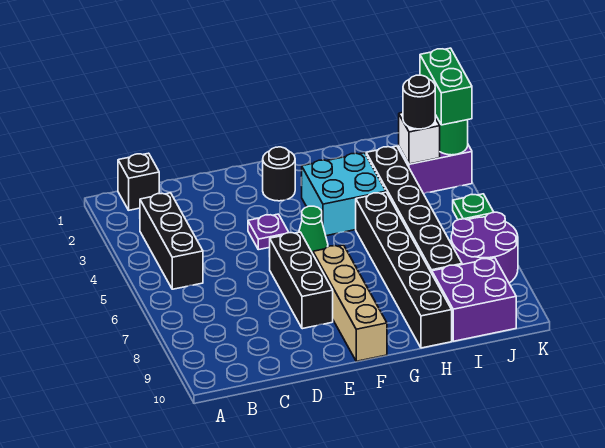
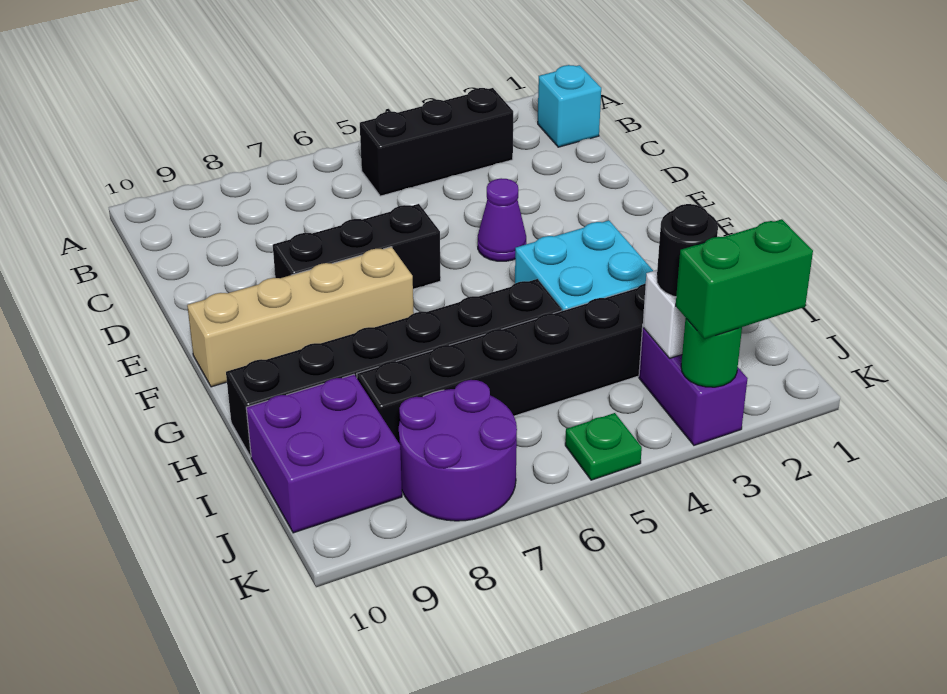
black brick B1 level 1 -> cyan brick B1 level 1
purple plate E4 level 1 -> purple cone E4 level 1
black round brick F2 level 1 -> none
green cone F5 level 1 -> none

